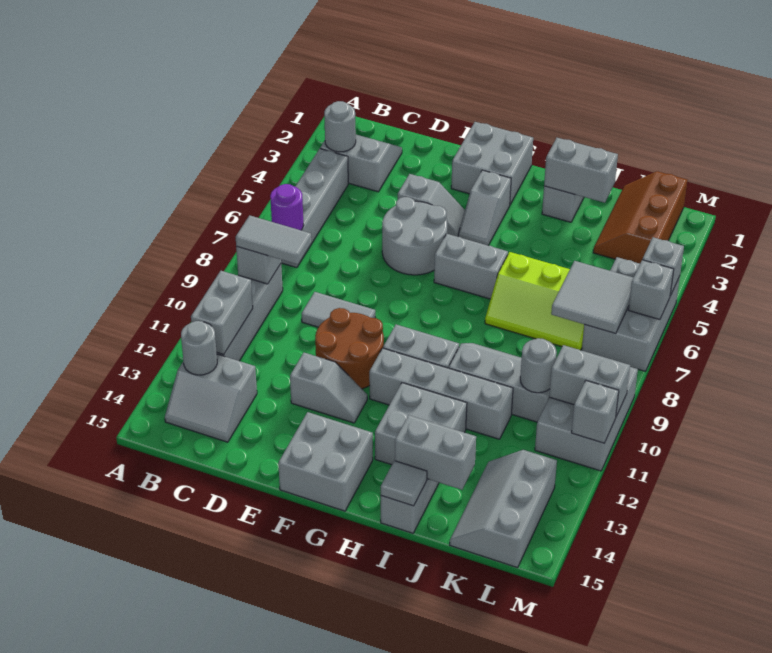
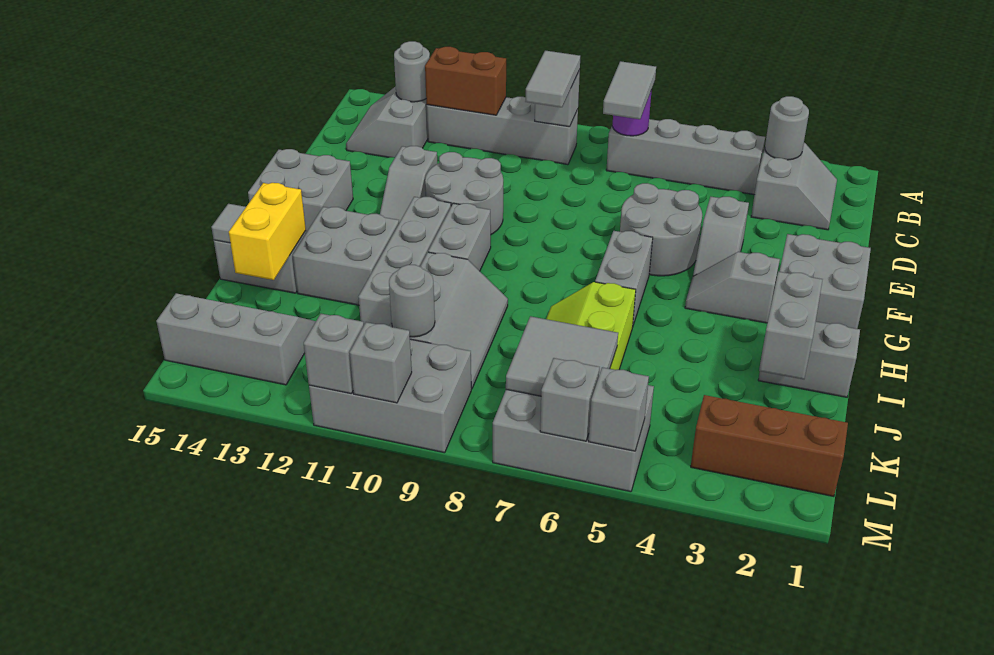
grey brick B11:B12 level 2 -> brown brick B11:B12 level 2
grey tile D9:E9 level 1 -> grey tile B7:C7 level 3
brown round brick E10:F11 level 1 -> grey round brick E10:F11 level 1
grey brick I14:J14 level 2 -> yellow brick I14:J14 level 2
grey brick L10:M10 level 2 -> grey brick M10 level 2

